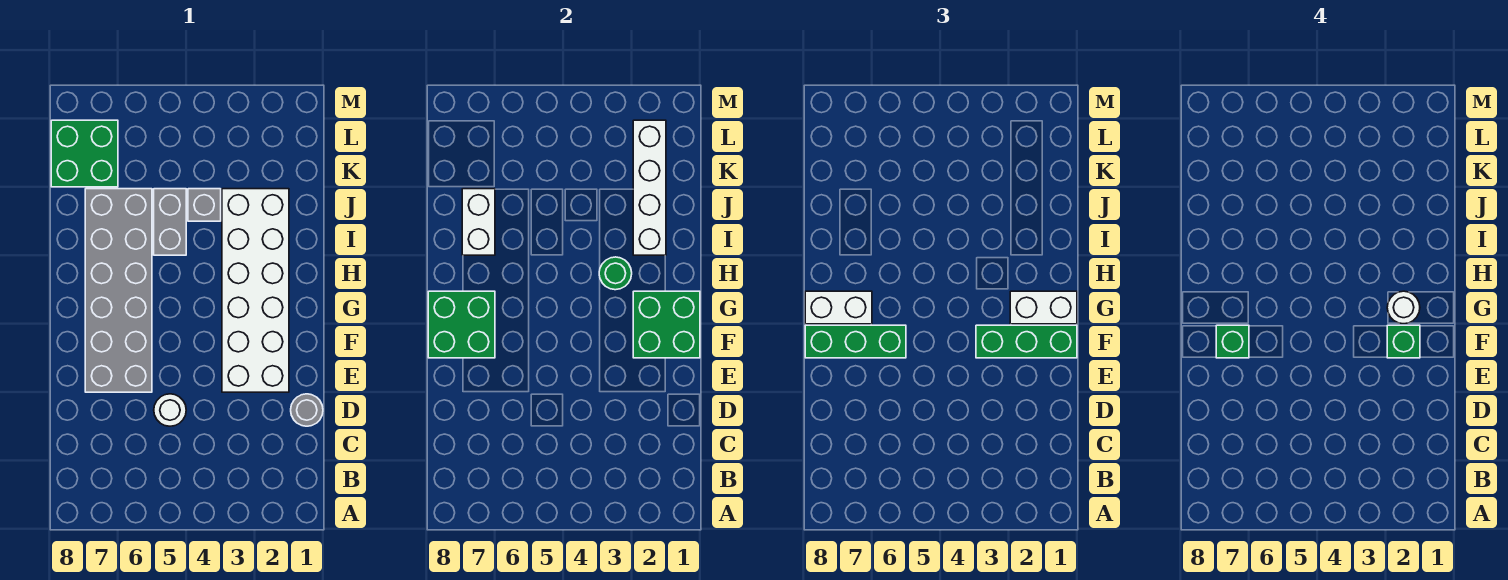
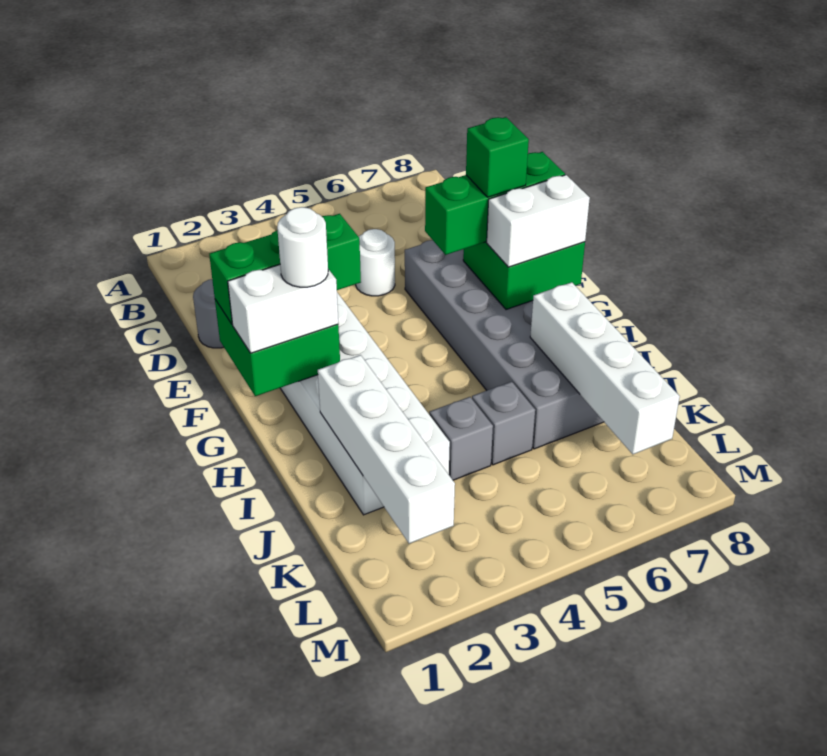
green brick F2 level 4 -> none
green round brick H3 level 2 -> none
grey brick I5:J5 level 1 -> grey brick J5 level 1
white brick I7:J7 level 2 -> white brick I7:L7 level 2
green brick K7:L8 level 1 -> none

